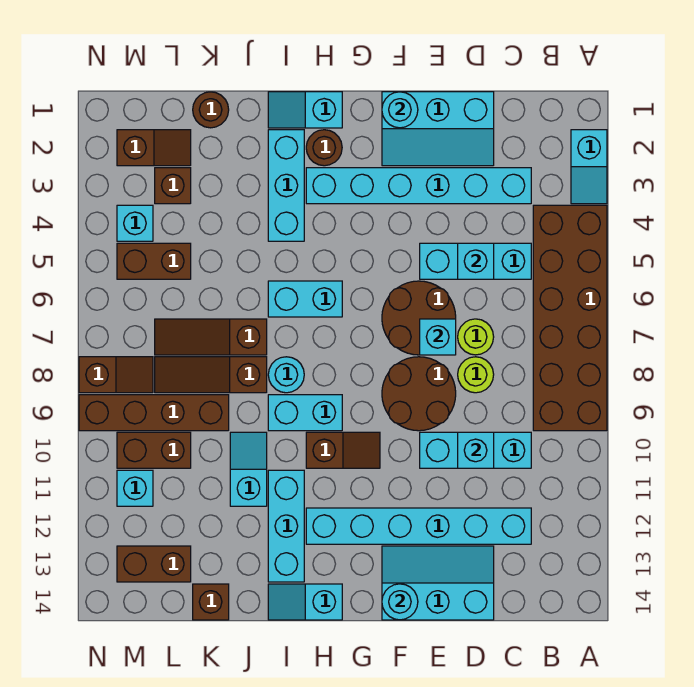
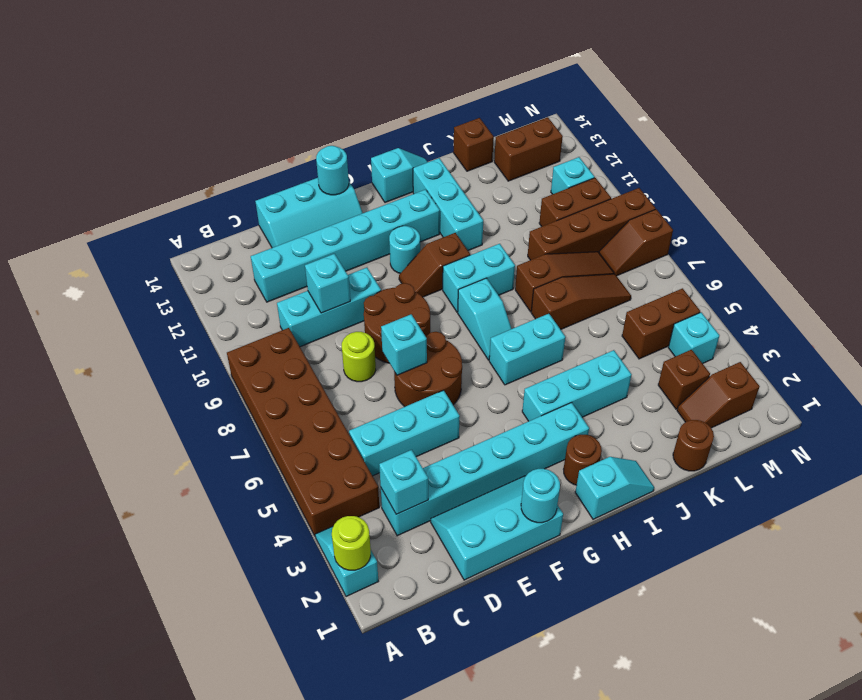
cyan brick D5 level 2 -> cyan brick C3 level 2
lime round brick D7 level 1 -> lime round brick A2 level 2
cyan brick I2:I4 level 1 -> cyan brick H4:J4 level 1
cyan round brick I8 level 1 -> cyan round brick G11 level 1
cyan slope J10:J11 level 1 top 11 -> cyan slope H7:H8 level 1 top 8

